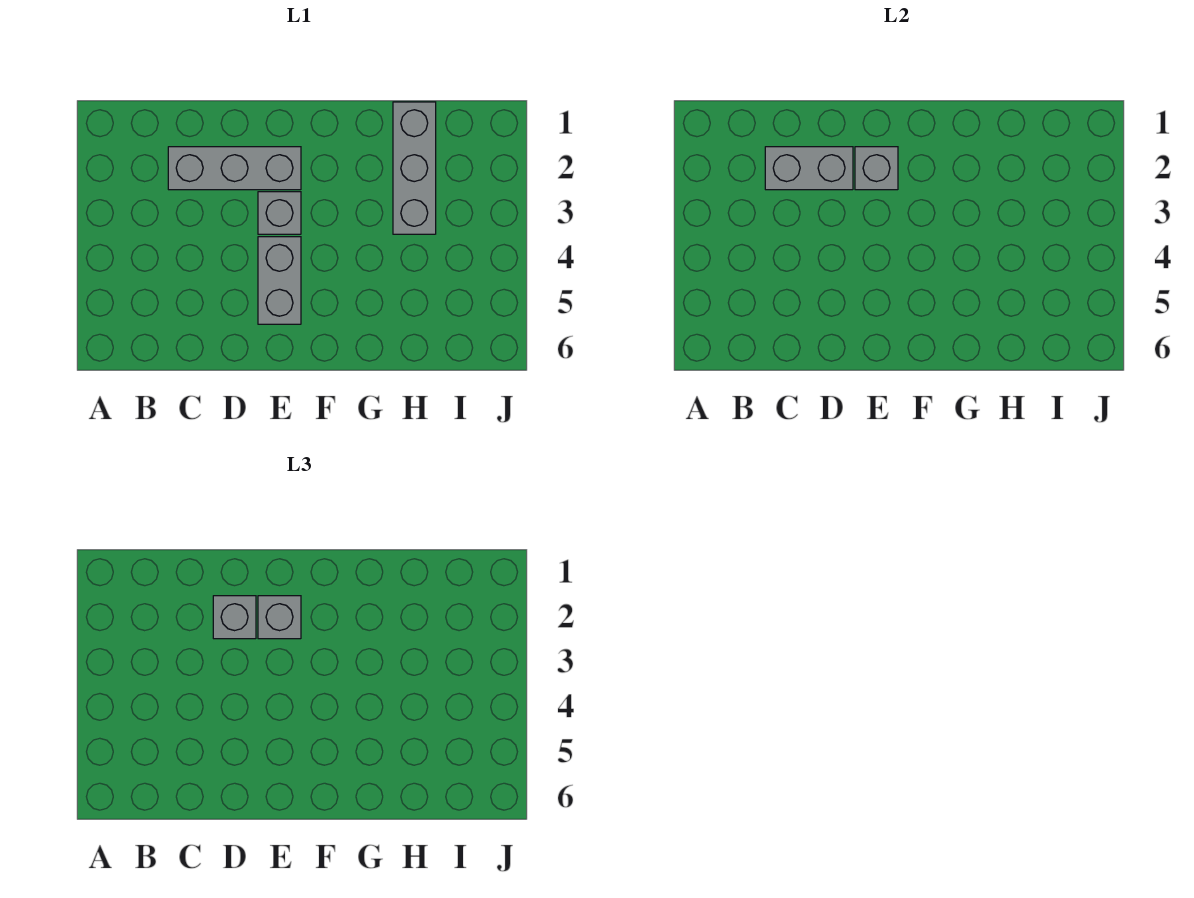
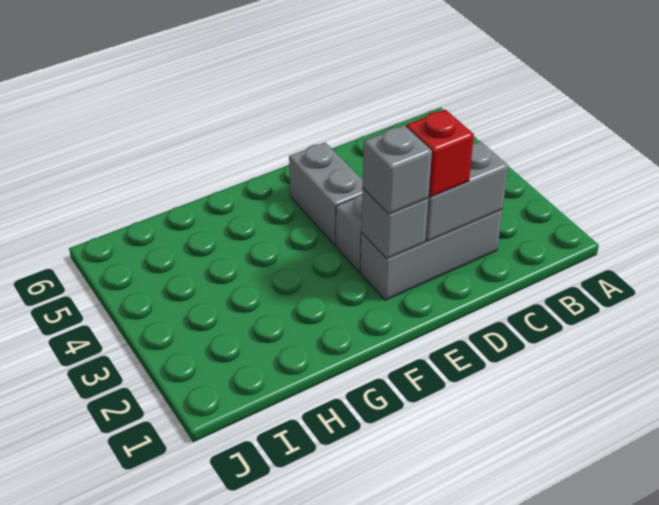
grey brick D2 level 3 -> red brick D2 level 3
grey brick H1:H3 level 1 -> none

